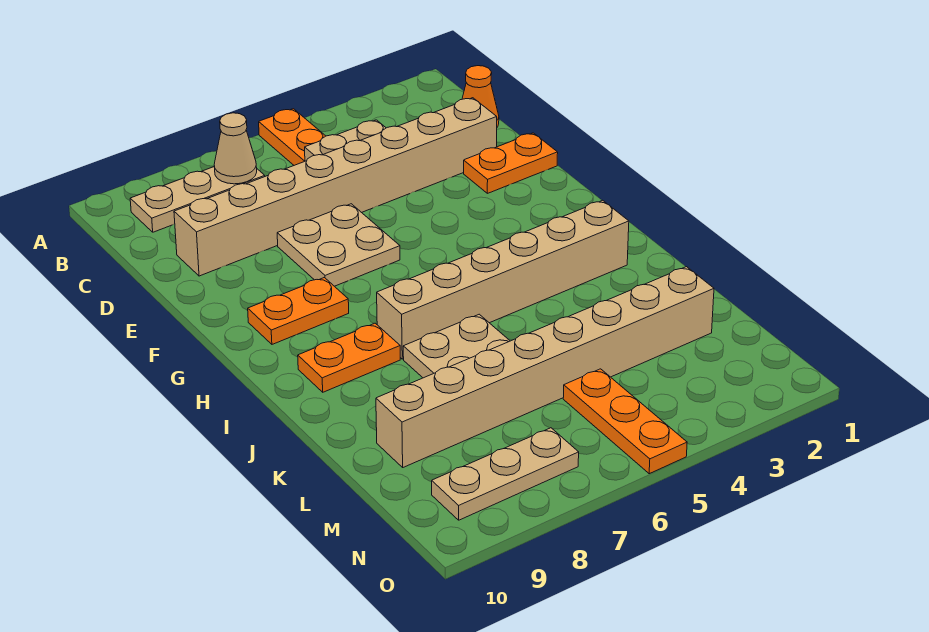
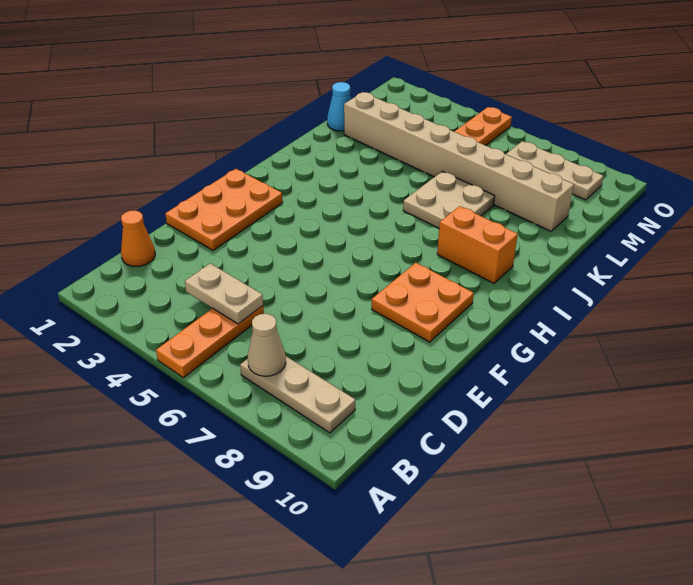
tan brick D2:D9 level 1 -> none
orange plate E1:E2 level 1 -> orange plate E1:G2 level 1
tan plate E6:F7 level 1 -> none
orange plate G8:G9 level 1 -> orange plate F8:G9 level 1
tan brick I2:I7 level 1 -> none
orange plate I8:I9 level 1 -> orange brick I8:I9 level 1
none -> cyan cone L1 level 1

